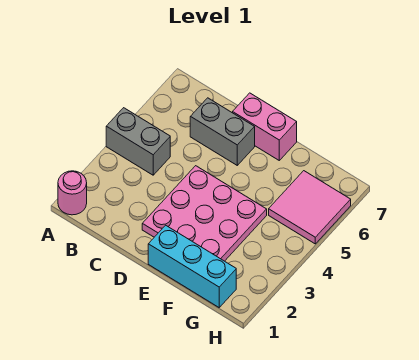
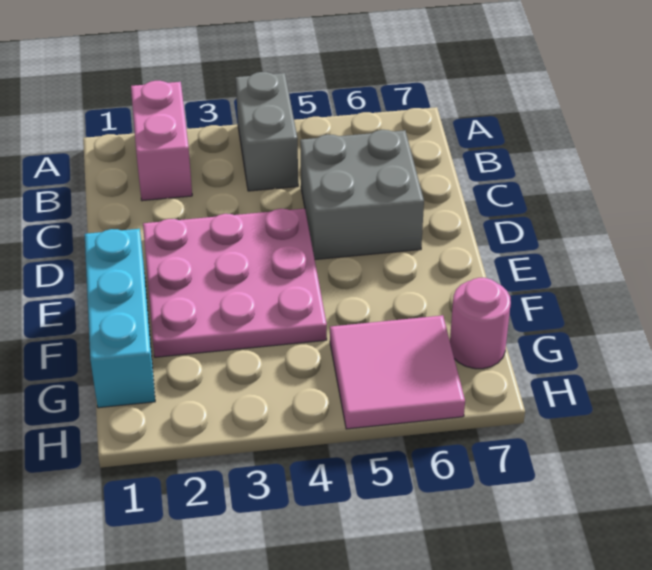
pink round brick A1 level 1 -> pink round brick G7 level 1
grey brick C6:D6 level 1 -> grey brick C5:D6 level 1
pink brick D7:E7 level 1 -> pink brick A2:B2 level 1

